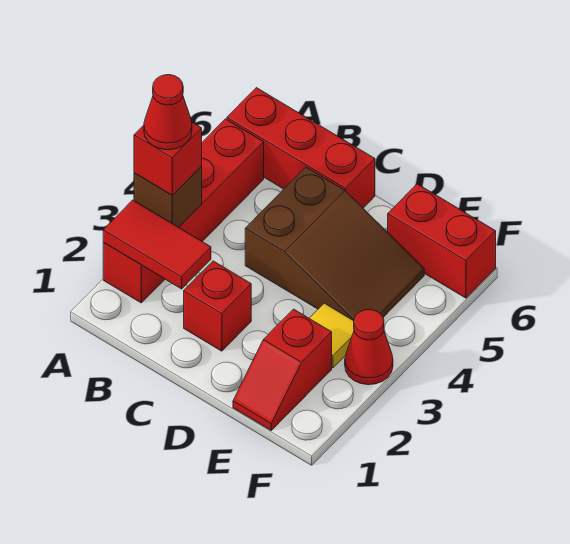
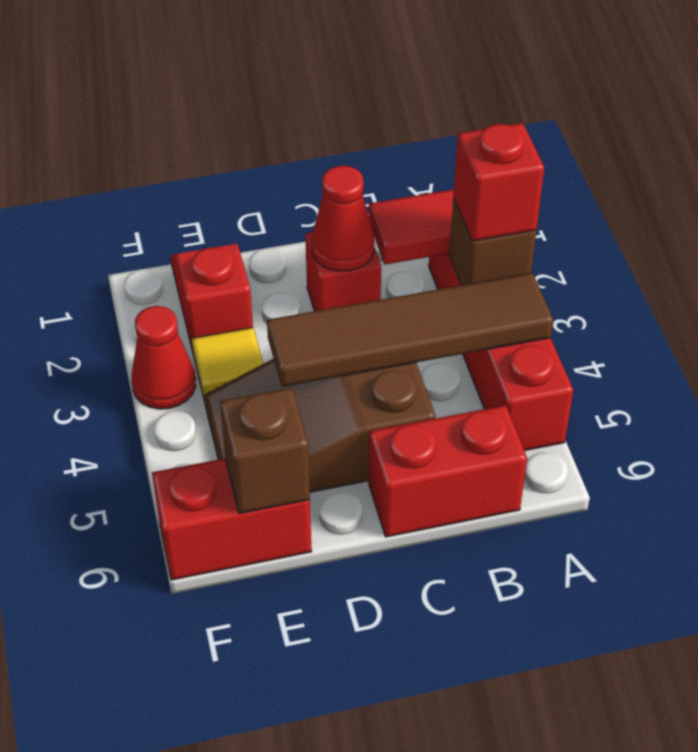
red cone A3 level 4 -> red cone C2 level 2
none -> brown tile A4:D4 level 2
red brick A6:C6 level 1 -> red brick B6:C6 level 1
none -> brown brick E6 level 2

